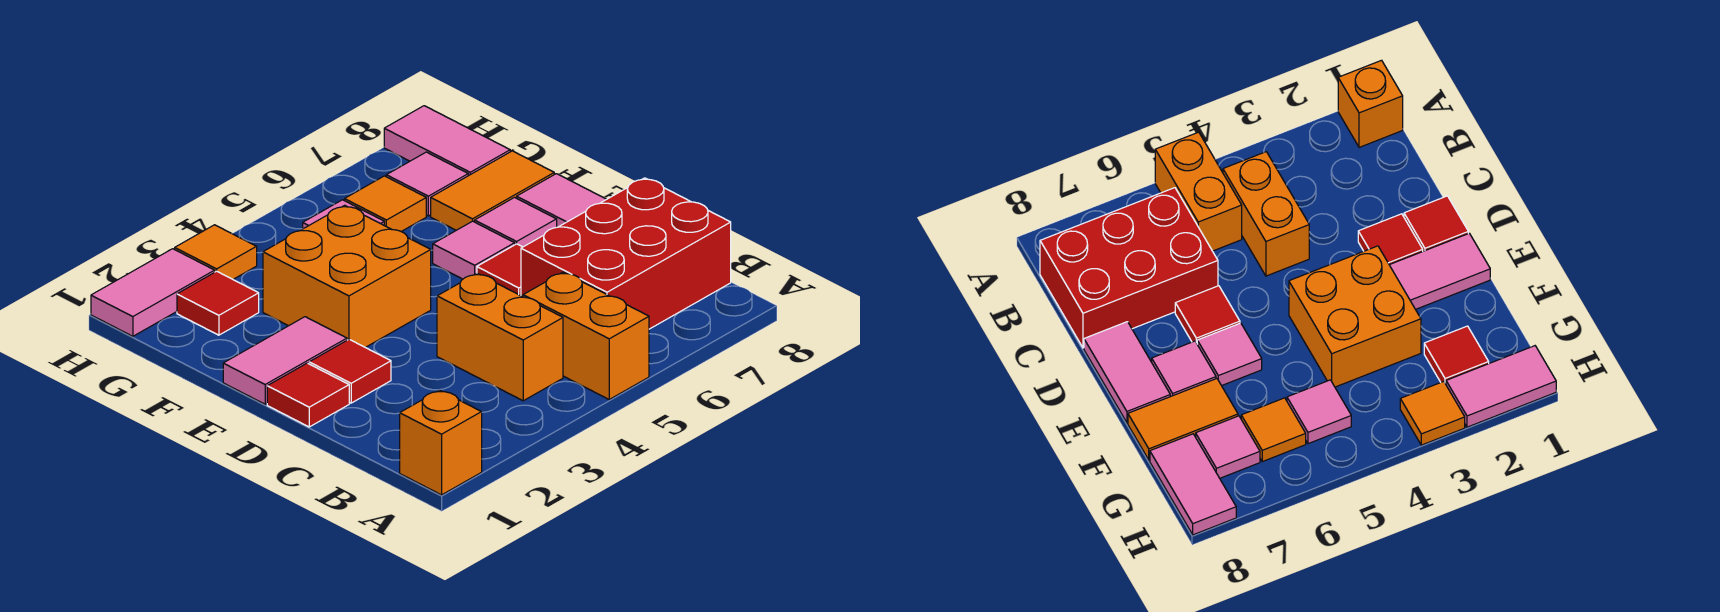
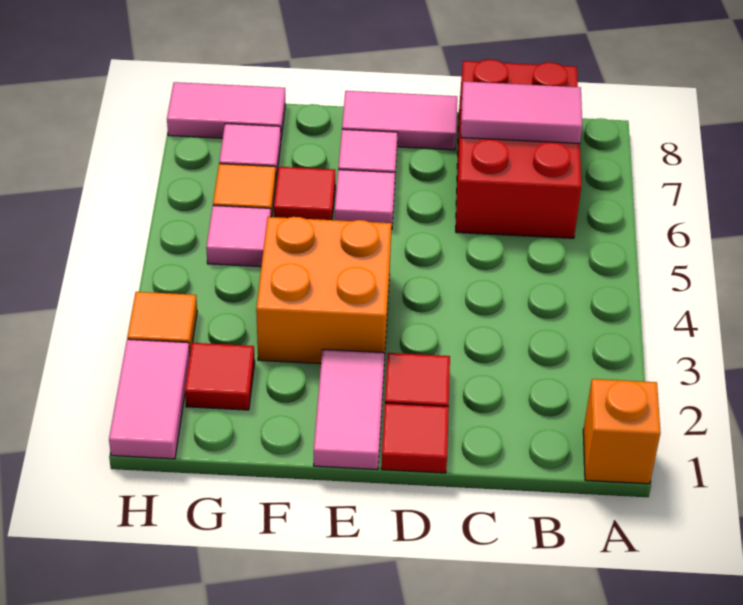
orange brick A5:B5 level 1 -> none
orange brick B4:C4 level 1 -> none
none -> pink tile B7:C7 level 2
red tile D6 level 1 -> red tile F6 level 1
orange tile F7:F8 level 1 -> none

